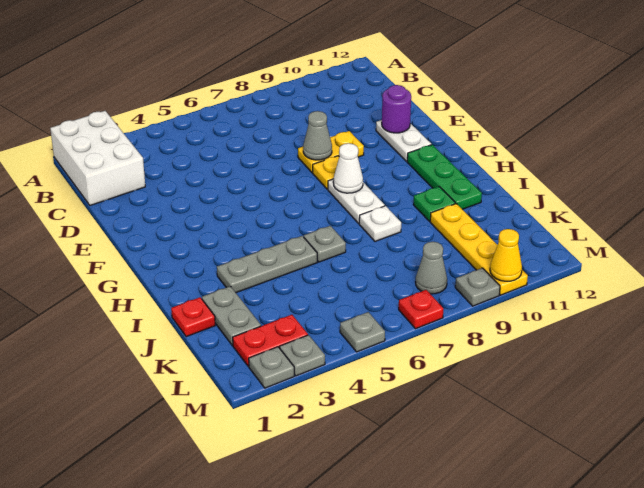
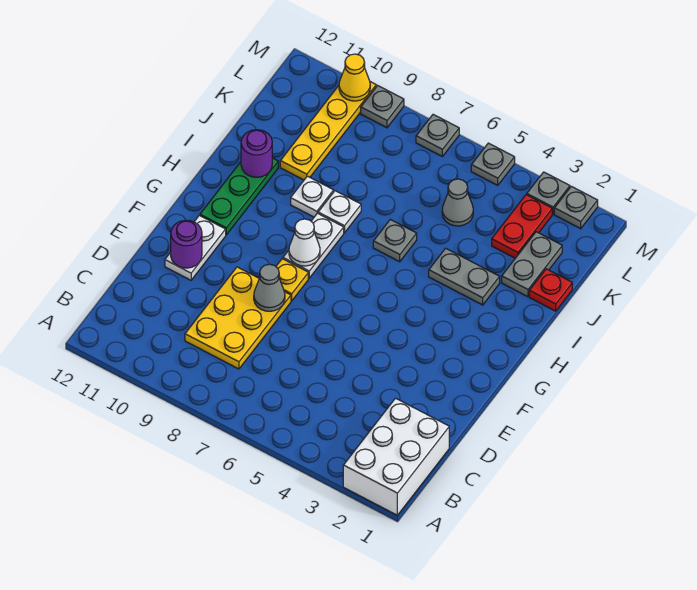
yellow plate E8:E9 level 1 -> yellow plate C8:E9 level 1
grey plate I3:I5 level 1 -> grey plate I3:I4 level 1
none -> white plate I9 level 1
green plate I10 level 1 -> none
none -> purple round brick I11 level 2
red plate L2:L3 level 1 -> red plate K3:L3 level 1
grey cone L8 level 1 -> grey cone K5 level 1
red plate M7 level 1 -> grey plate M7 level 1

